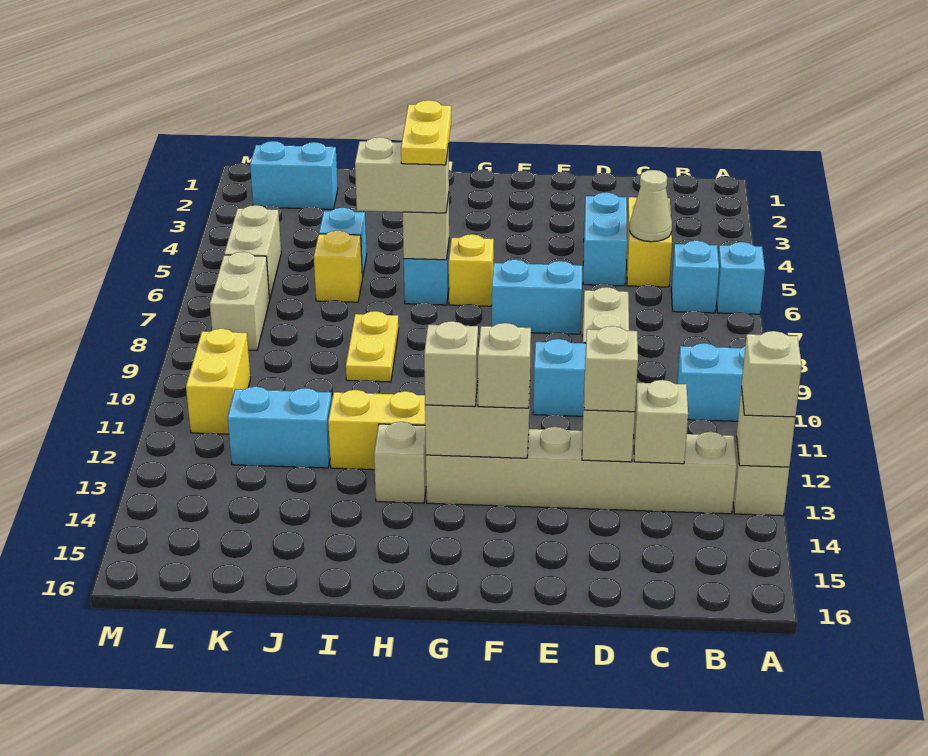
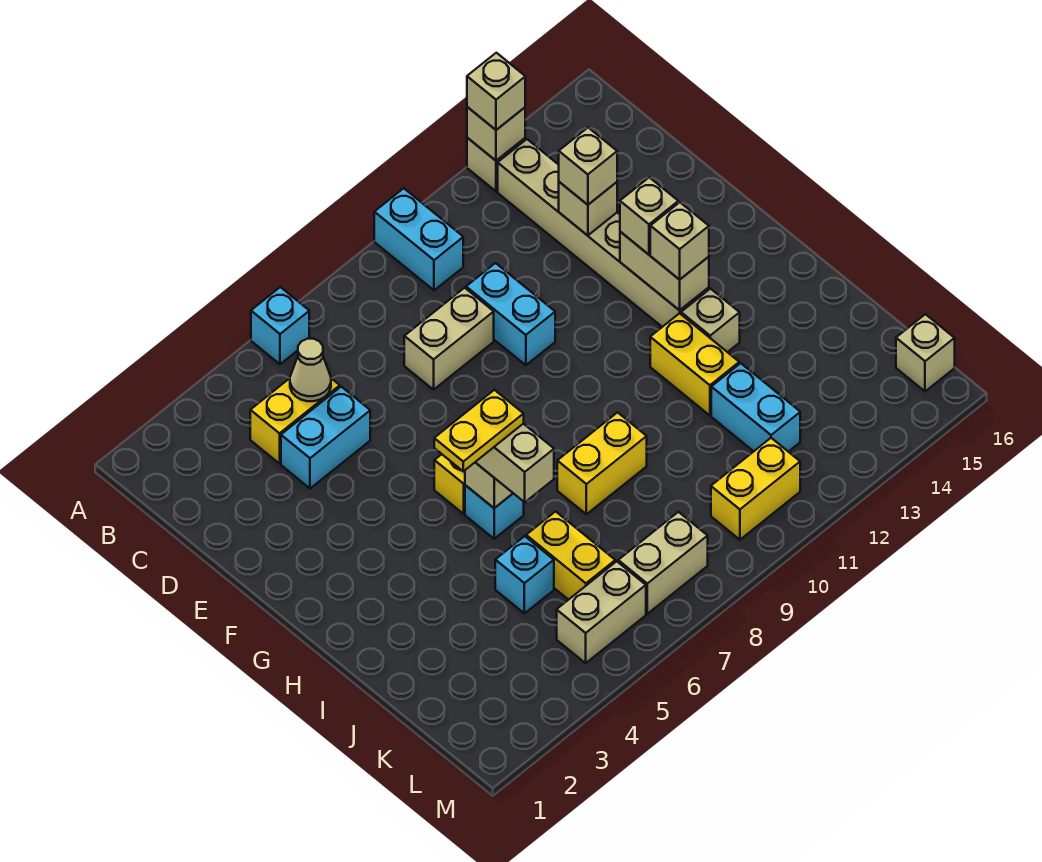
cyan brick B6 level 1 -> none
tan brick C13 level 2 -> tan brick L16 level 1
cyan brick E7:F7 level 1 -> none
yellow plate I8:I9 level 1 -> yellow brick I8:I9 level 1
yellow brick J6 level 1 -> yellow brick J6:K6 level 1
cyan brick K2:L2 level 1 -> none

